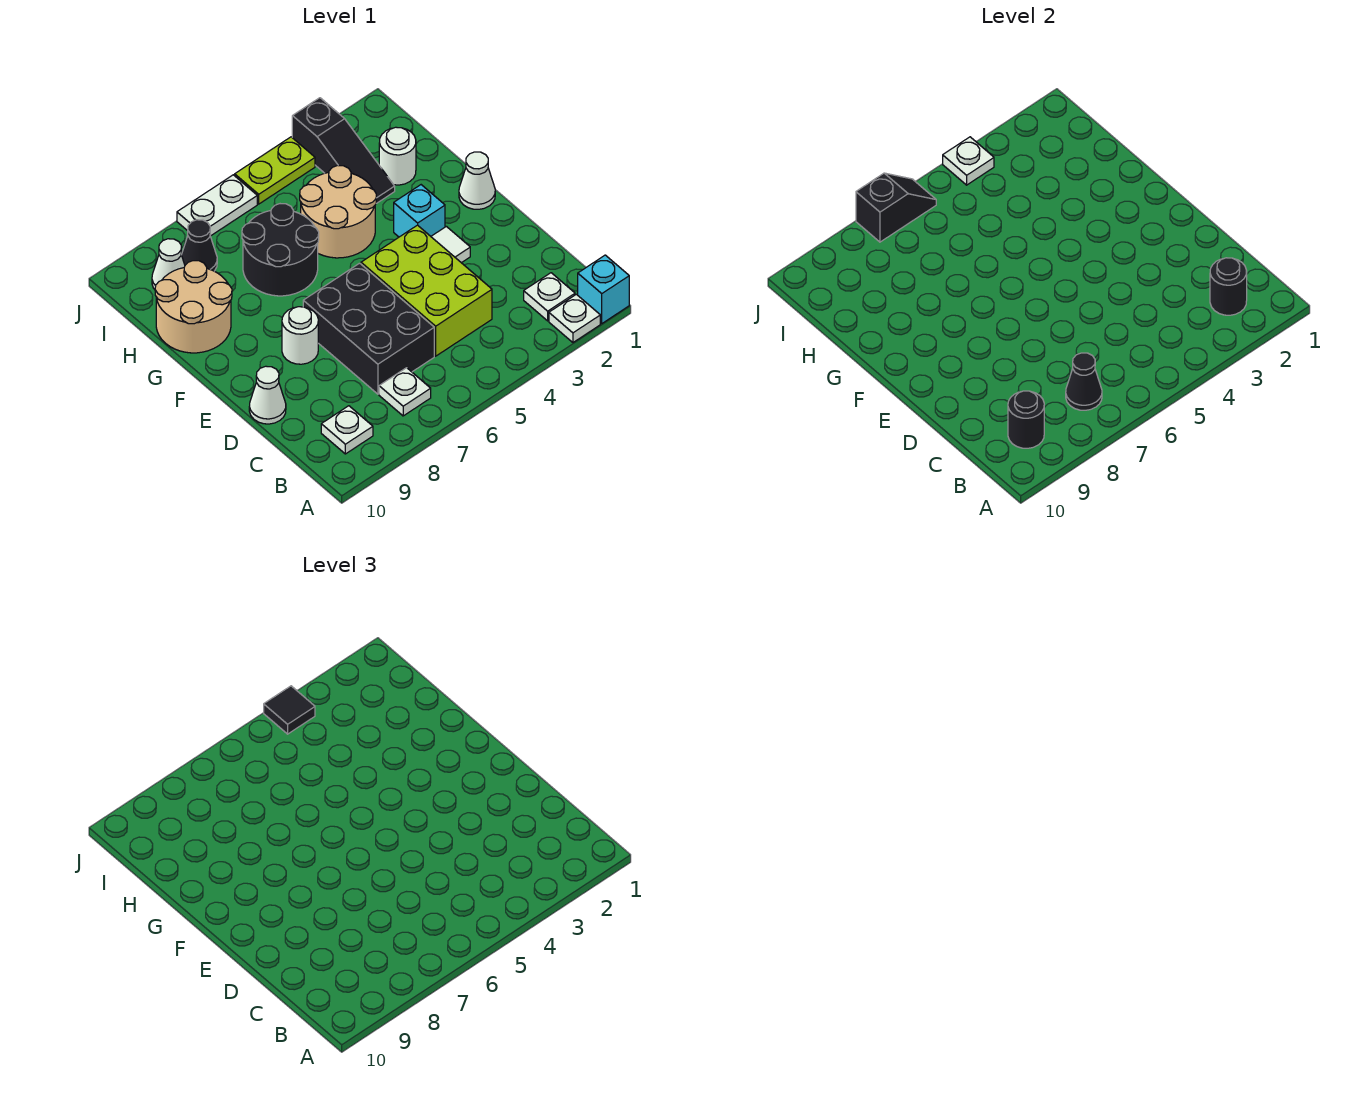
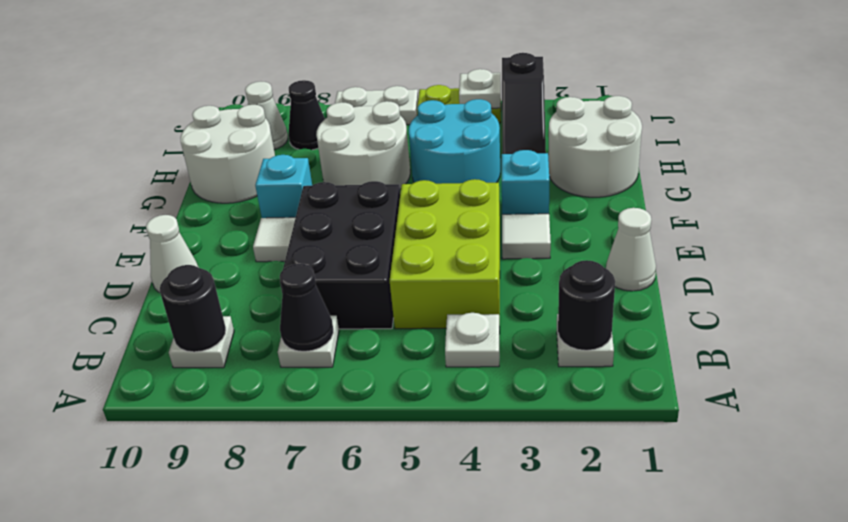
cyan brick A1 level 1 -> cyan brick F8 level 1
white plate A2 level 1 -> white plate B4 level 1
white round brick E8 level 1 -> white tile E8 level 1
white cone F1 level 1 -> white cone D1 level 1
tan round brick G4:H5 level 1 -> cyan round brick G4:H5 level 1
black round brick G6:H7 level 1 -> white round brick G6:H7 level 1
tan round brick G9:H10 level 1 -> white round brick G9:H10 level 1
white round brick H2 level 1 -> white round brick G1:H2 level 1
black tile J4 level 3 -> none
black slope J6:J7 level 2 top 7 -> none

